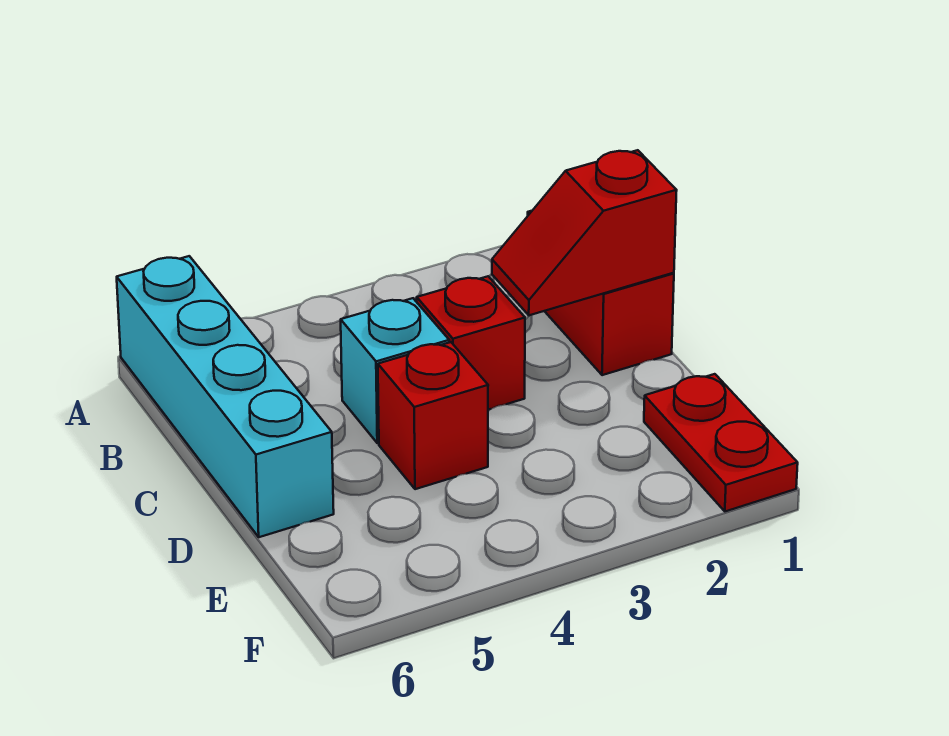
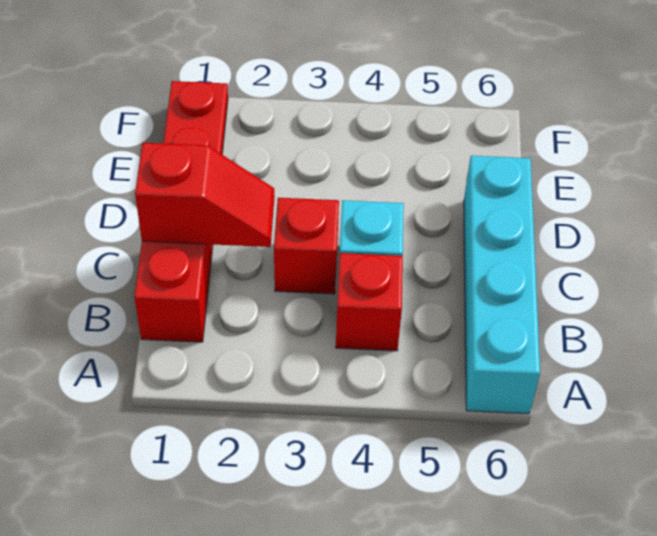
red brick D4 level 1 -> red brick B4 level 1

